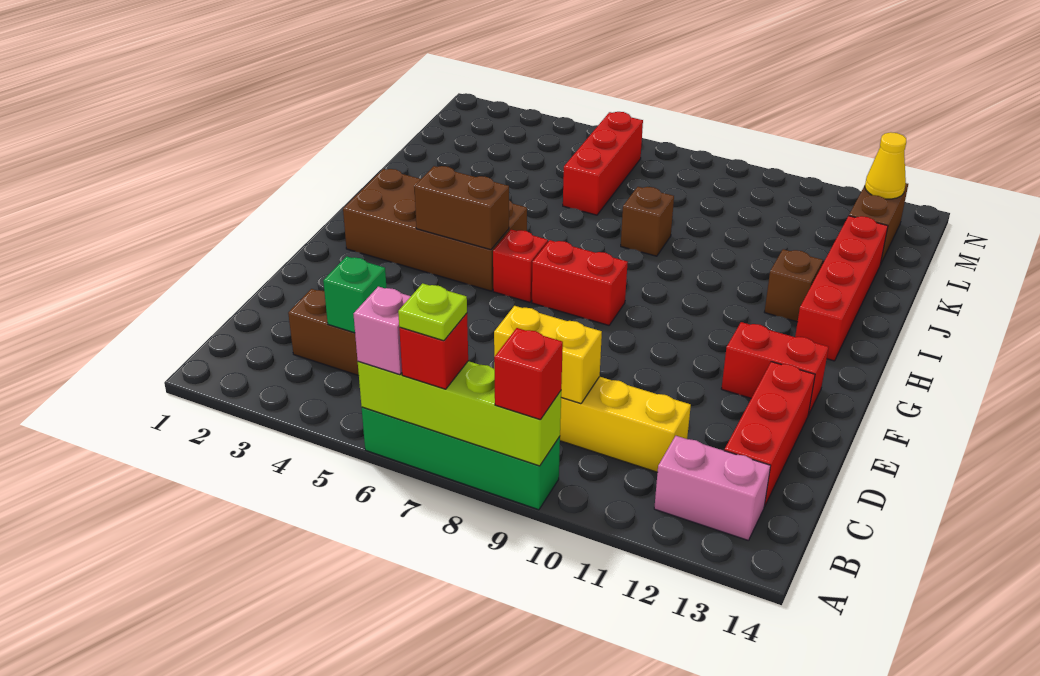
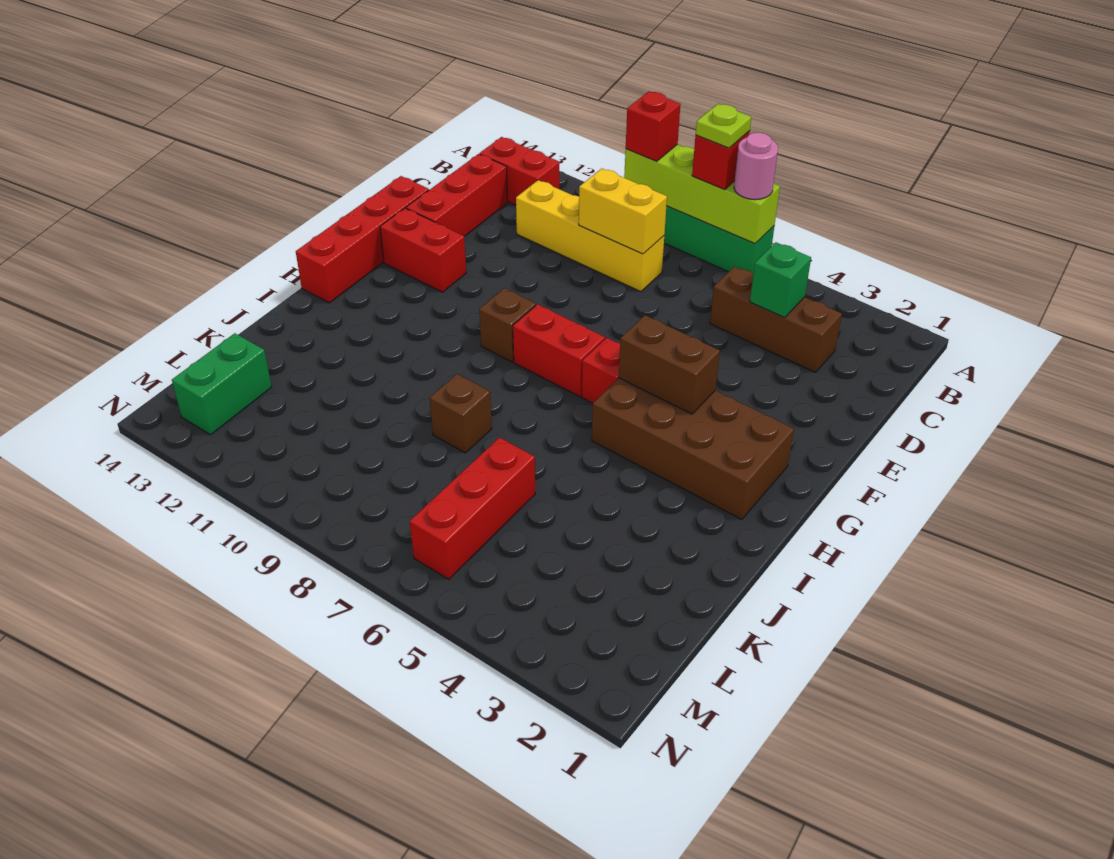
pink brick A6 level 3 -> pink round brick A6 level 3
pink brick B12:B13 level 1 -> red brick B12:B13 level 1
red brick H13:K13 level 1 -> red brick E14:H14 level 1
brown brick I12 level 1 -> brown brick G9 level 1
brown brick L13:M13 level 1 -> green brick L13:M13 level 1
yellow cone M13 level 2 -> none

